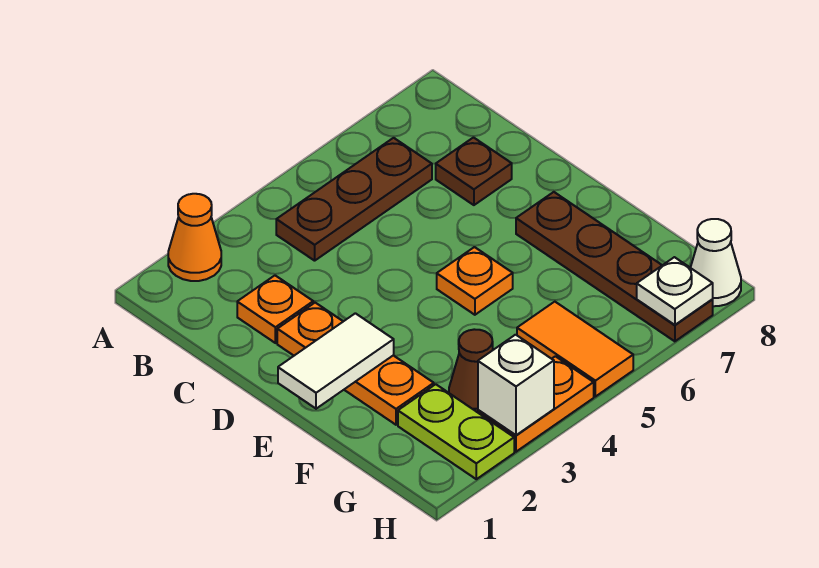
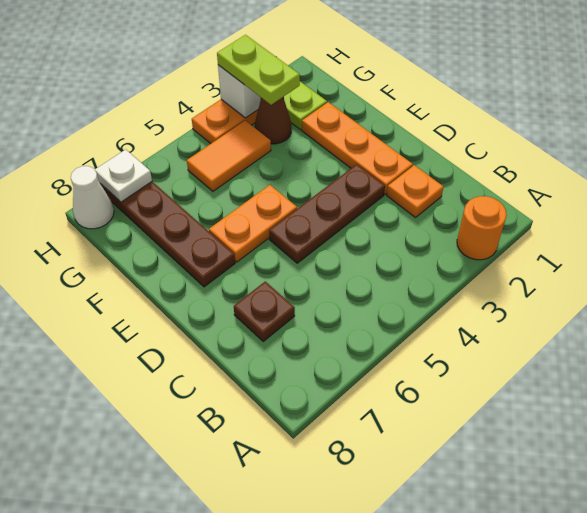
orange cone A2 level 1 -> orange round brick A2 level 1
brown plate B4:B6 level 1 -> brown plate D3:D5 level 1
white tile E1:E2 level 2 -> none
orange plate E5 level 1 -> orange plate E5:E6 level 1
none -> lime plate G3:H3 level 3
orange tile G5:H5 level 1 -> orange tile G4:G5 level 1

